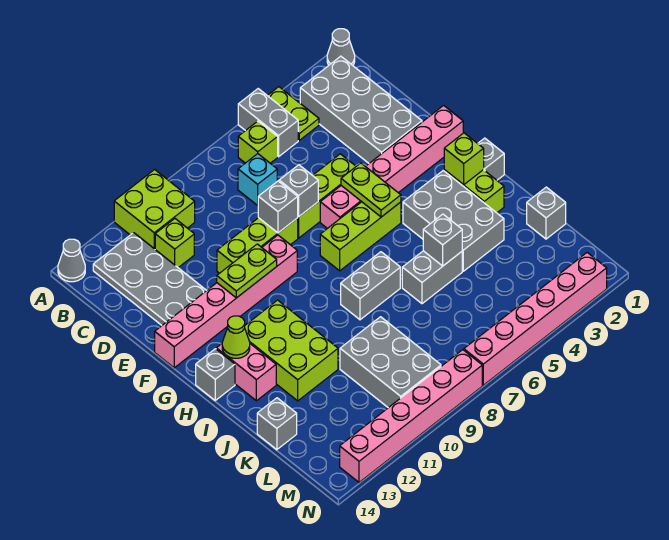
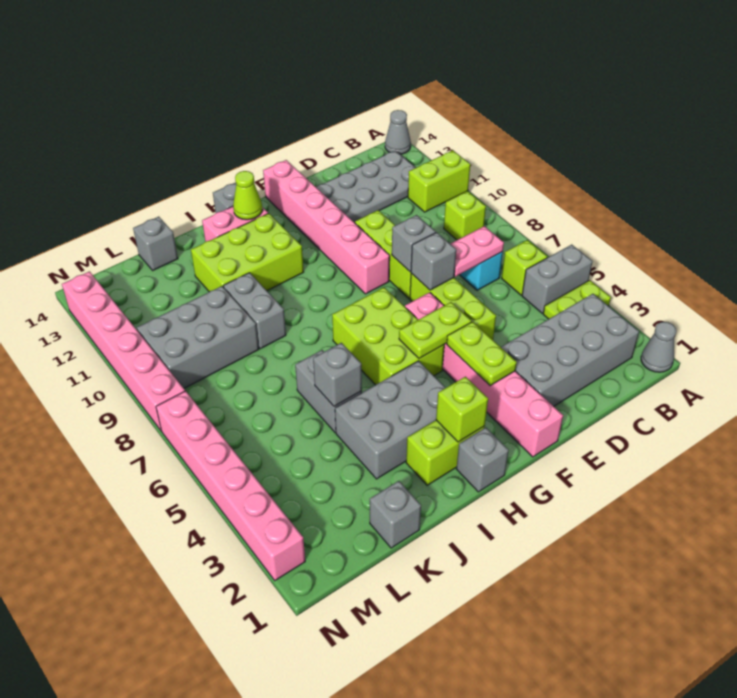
lime brick A10:B11 level 1 -> lime brick A11:B11 level 1
none -> pink plate C7:D7 level 2
lime brick C11 level 1 -> lime brick B9 level 1
lime plate F10:F11 level 2 -> lime plate F3:F4 level 2
lime brick G5:G7 level 1 -> lime brick G5:H7 level 1
grey brick I7:I8 level 1 -> grey brick J9:J10 level 1

